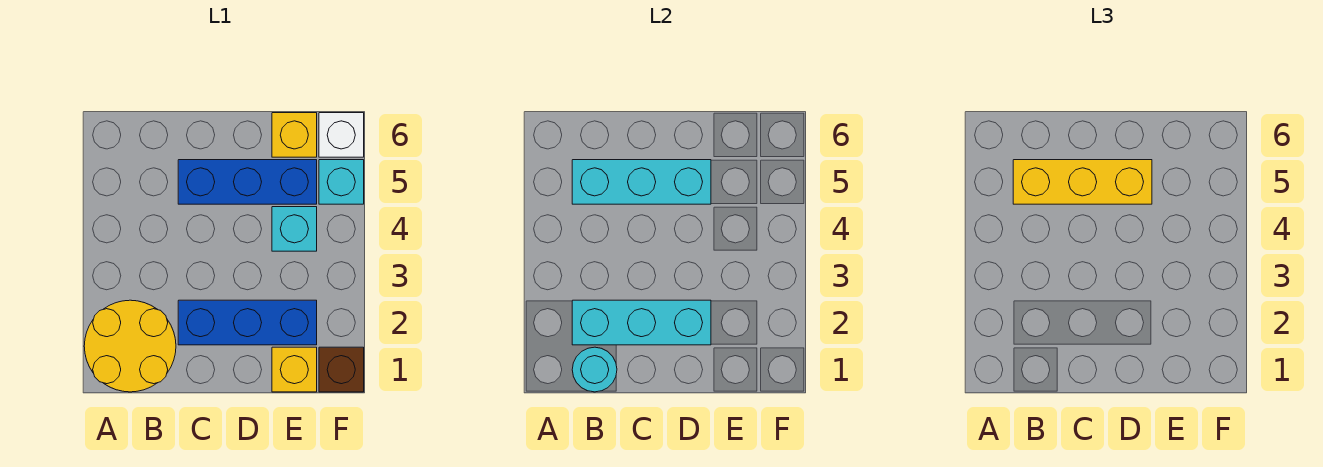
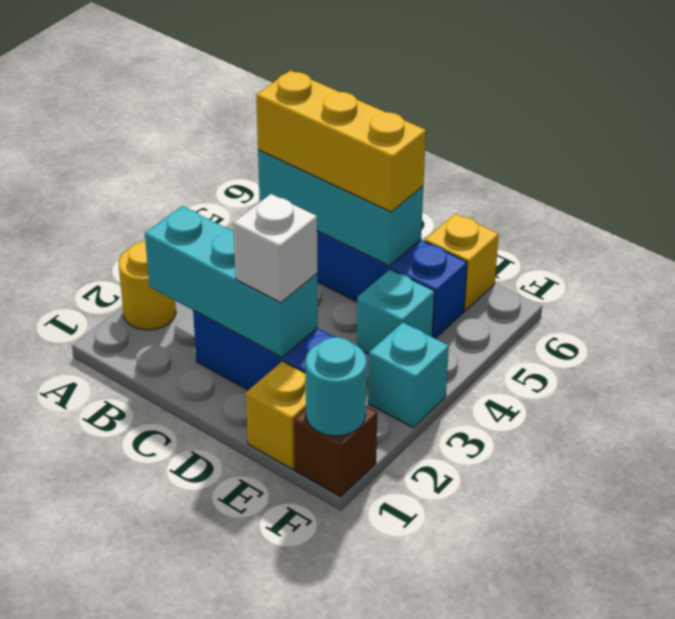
yellow round brick A1:B2 level 1 -> yellow round brick A2 level 1
cyan round brick B1 level 2 -> cyan round brick F1 level 2
cyan brick F5 level 1 -> cyan brick F3 level 1
white brick F6 level 1 -> white brick D2 level 3

